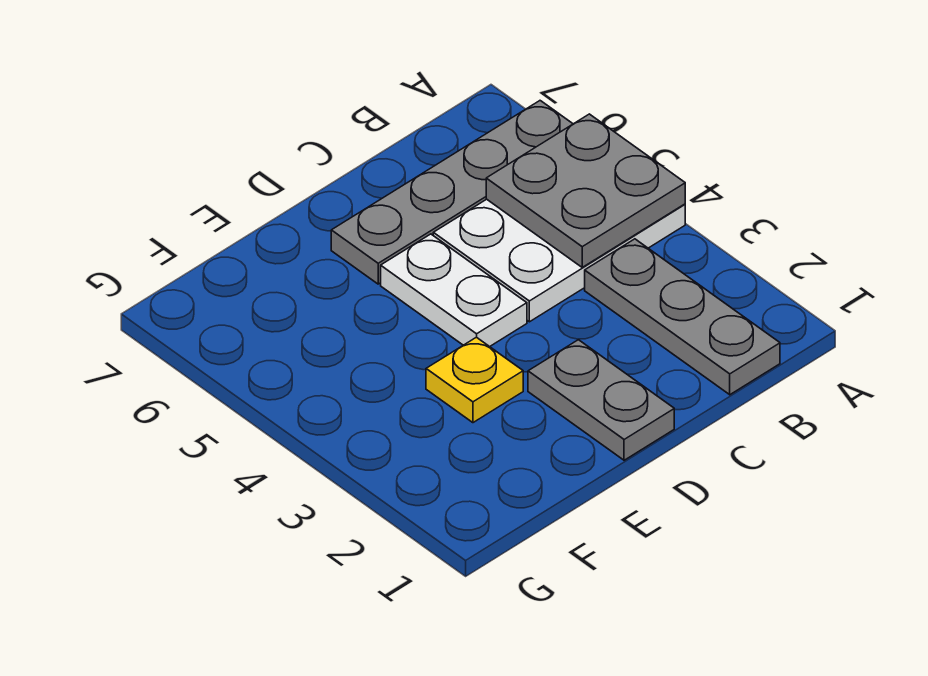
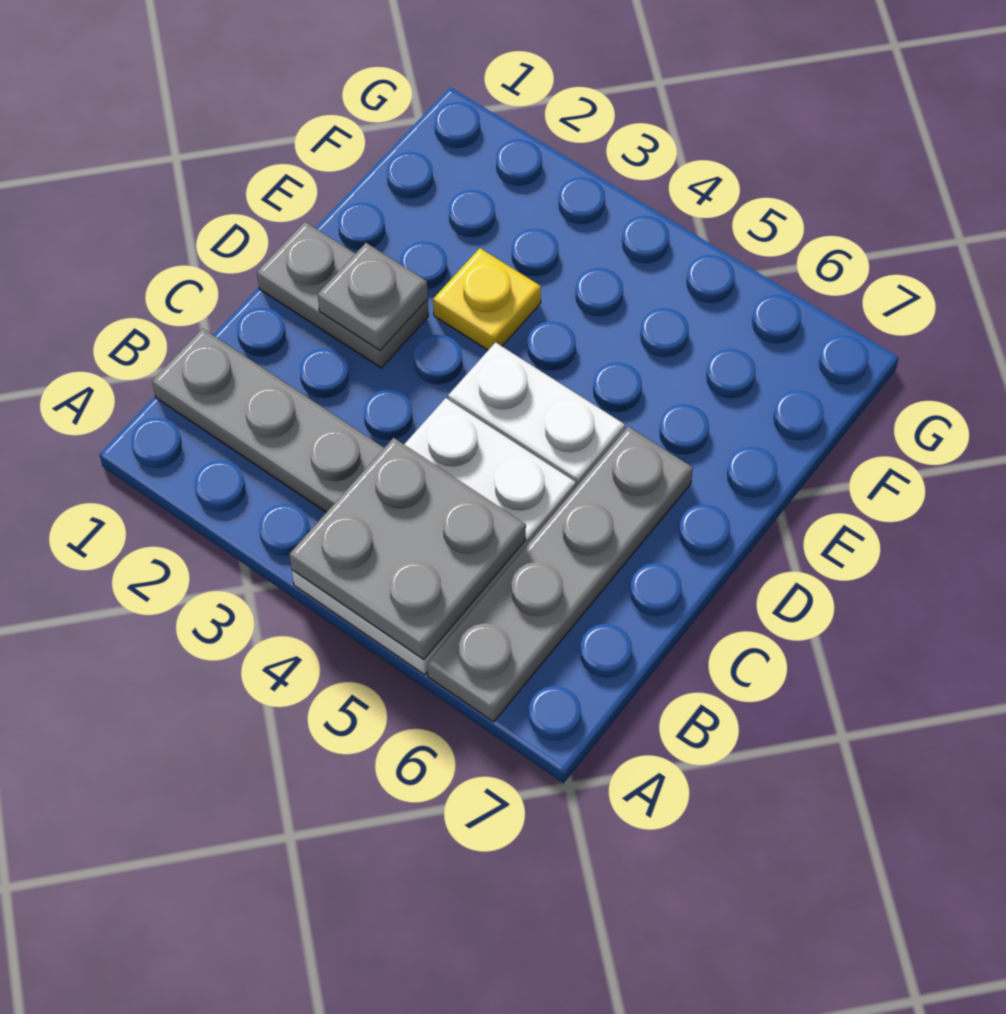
none -> grey plate D2 level 2

